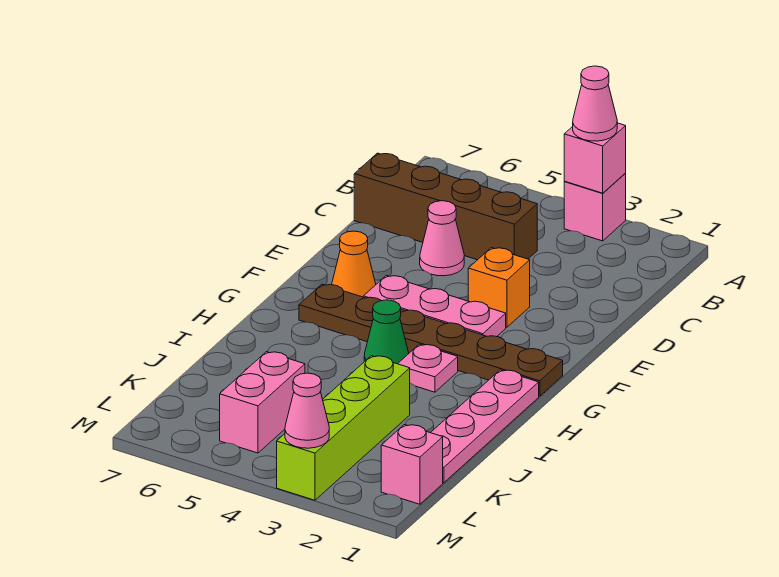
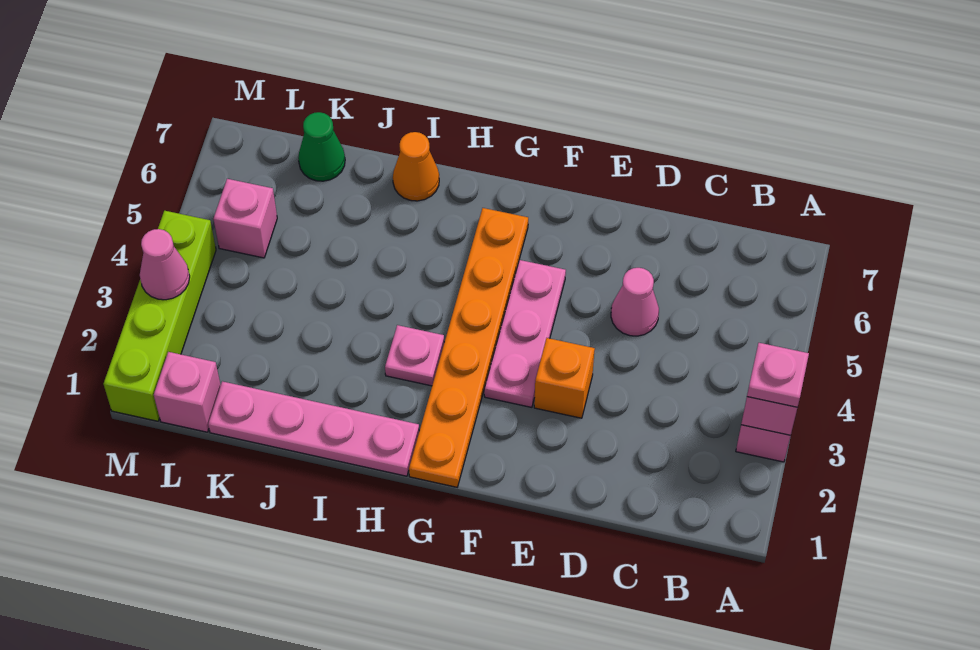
pink cone A3 level 3 -> pink plate A3 level 3
brown brick C4:C7 level 1 -> none
orange cone F6 level 1 -> orange cone I7 level 1
brown plate G1:G6 level 1 -> orange plate G1:G6 level 1
green cone H4 level 1 -> green cone K7 level 1
lime brick J3:M3 level 1 -> lime brick M1:M4 level 1
pink brick K5:L5 level 1 -> pink brick L5 level 1

